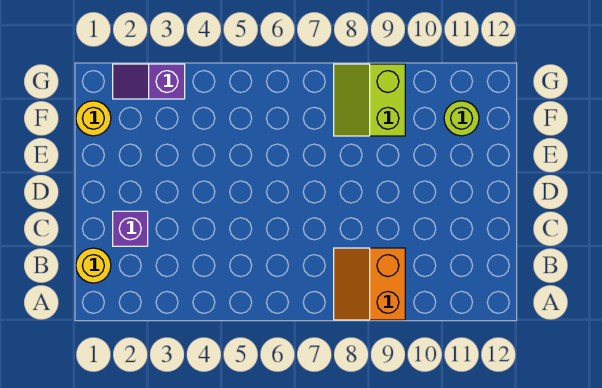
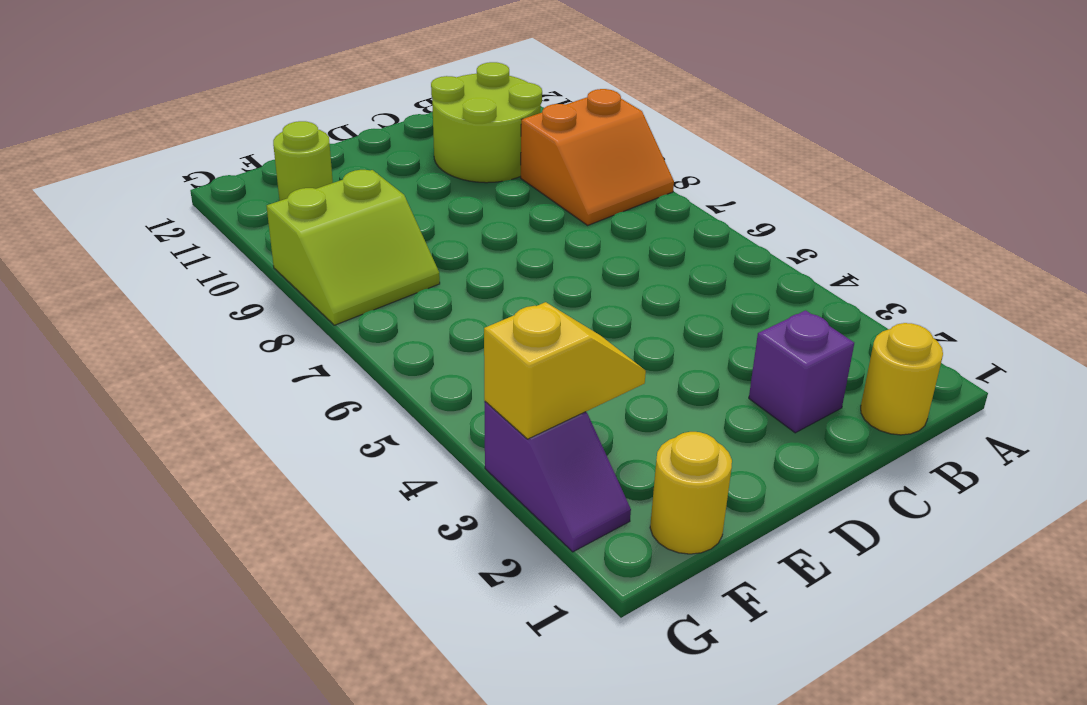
none -> lime round brick B10:C11 level 1
none -> yellow slope F3:G3 level 2 top G

